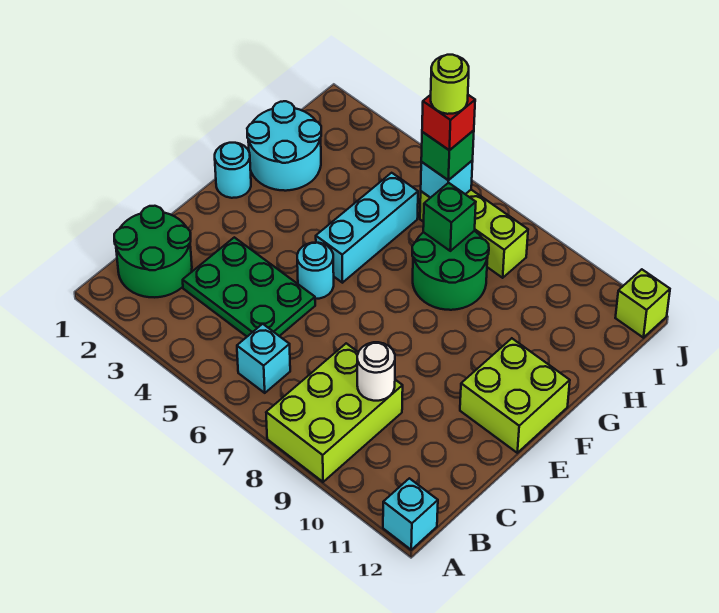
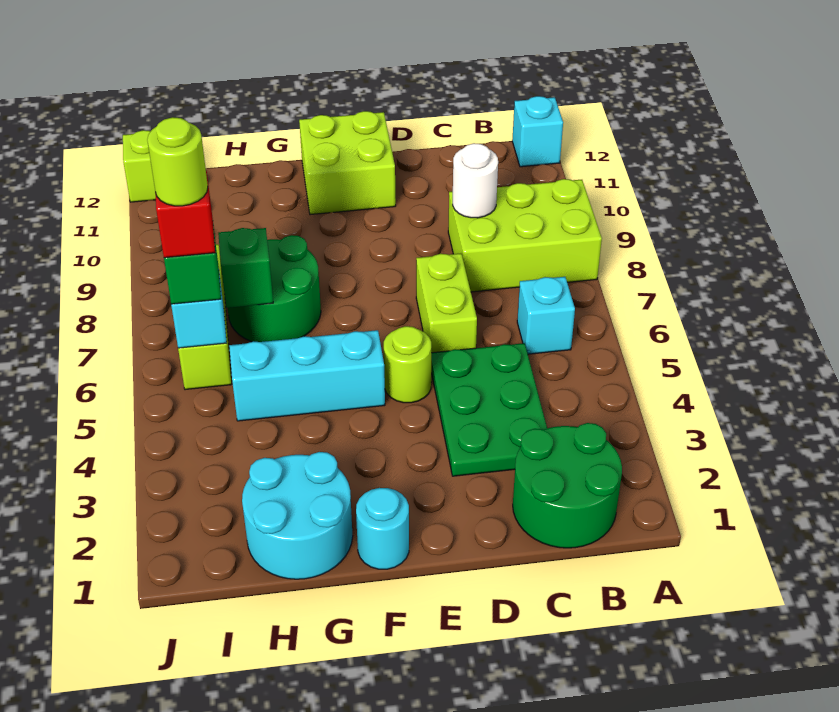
none -> lime brick D6:D7 level 1
cyan round brick E5 level 1 -> lime round brick E5 level 1

